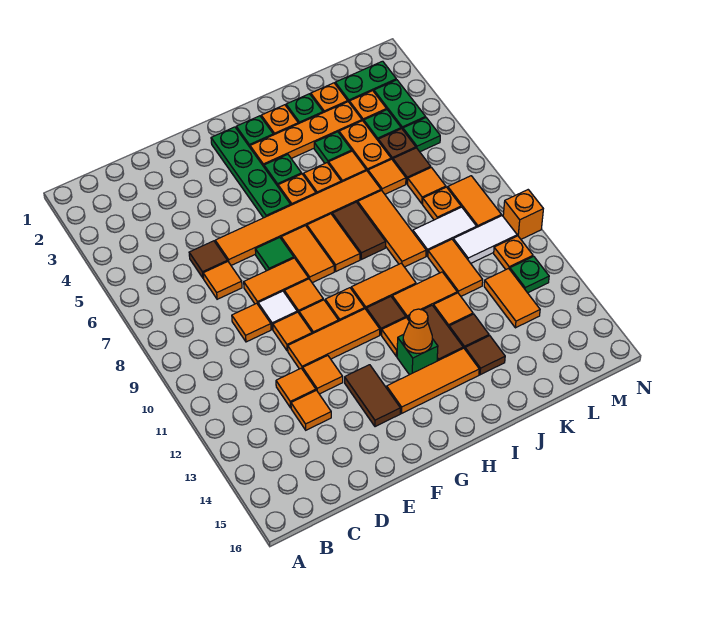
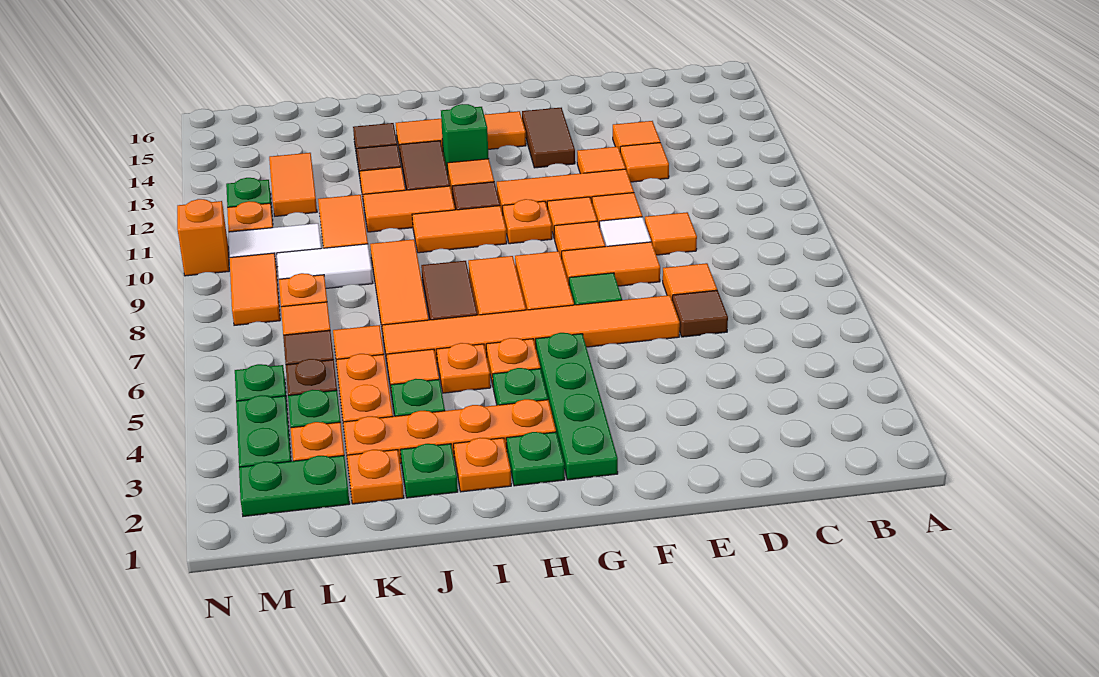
orange cone H13 level 2 -> none

